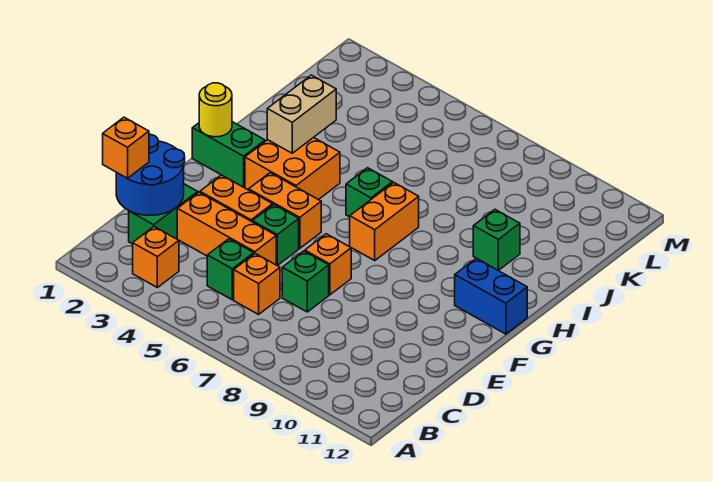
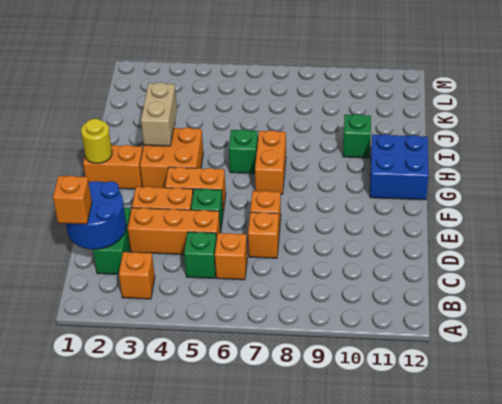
green brick D7 level 1 -> orange brick D7 level 1
green brick G1:G2 level 1 -> orange brick G1:G2 level 1
blue brick G11:G12 level 1 -> blue brick G11:H12 level 1

